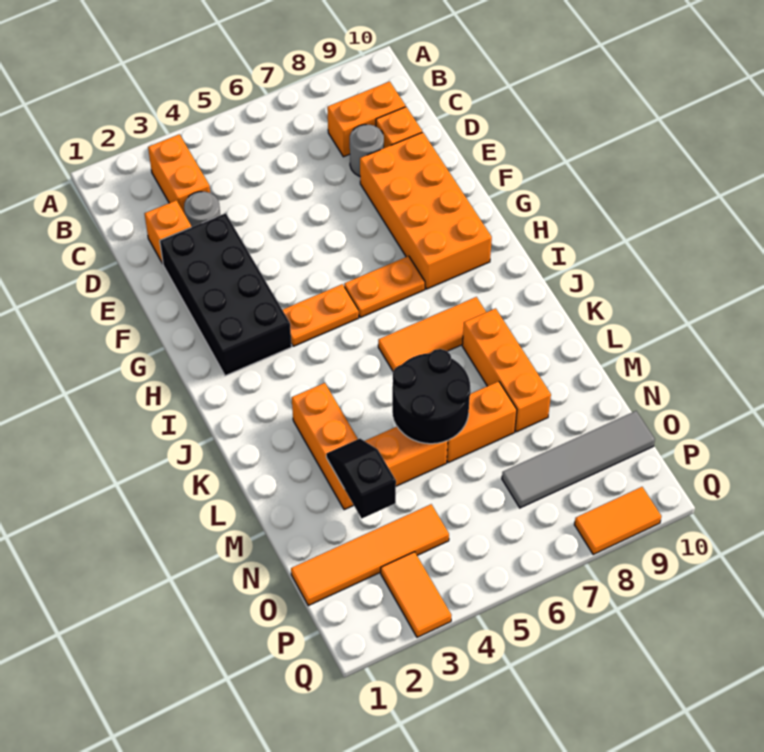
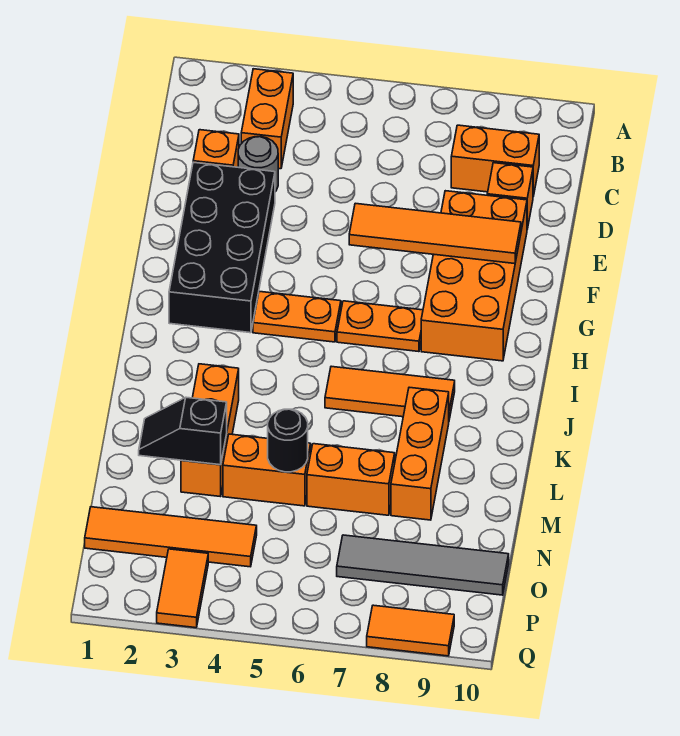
grey round brick D8 level 1 -> none
none -> orange tile F6:F9 level 2
black round brick L5:M6 level 2 -> black round brick M5 level 2
black slope M3:N3 level 2 top N -> black slope M2:M3 level 2 top 3

